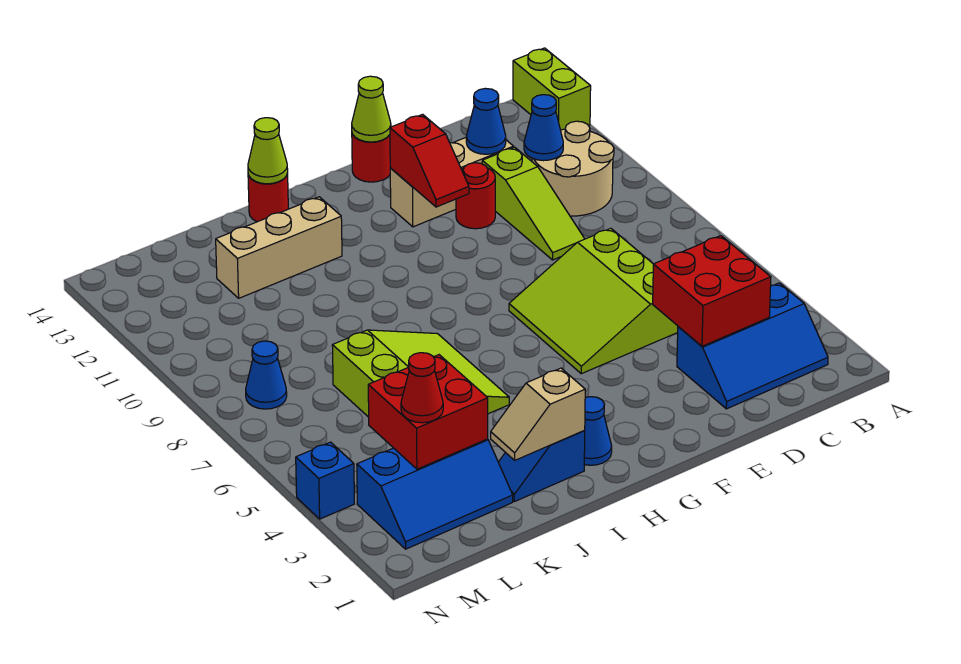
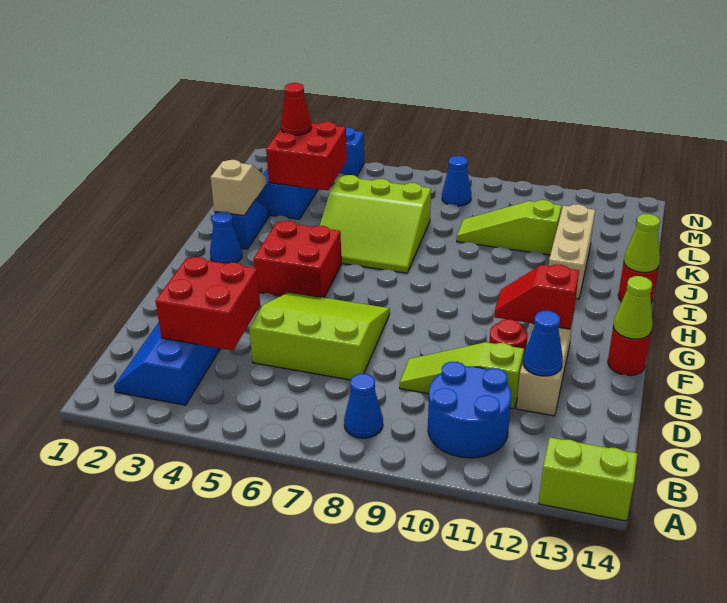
tan round brick B10:C11 level 1 -> blue round brick B10:C11 level 1
blue cone C11 level 2 -> blue cone B8 level 1
none -> red brick G4:H5 level 1
none -> lime slope K9:K11 level 1 top 11

